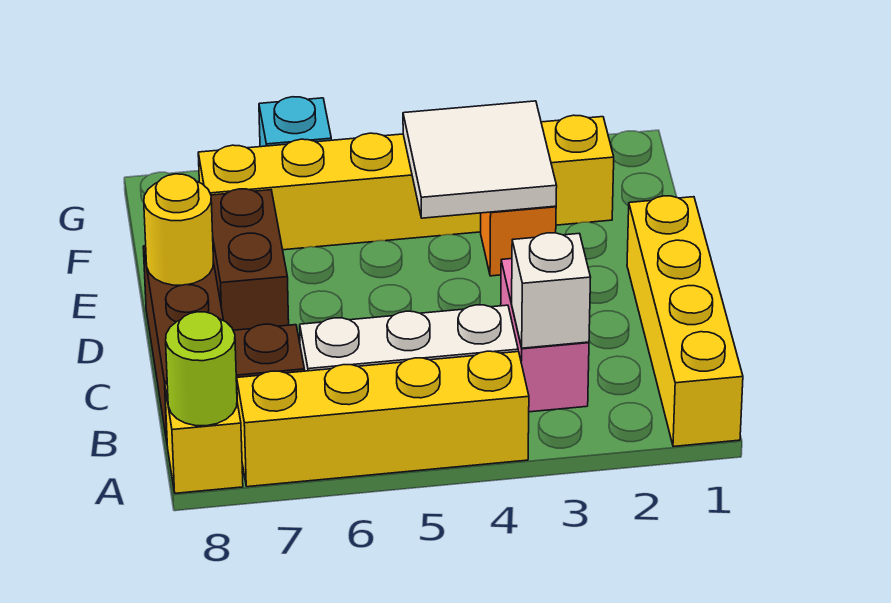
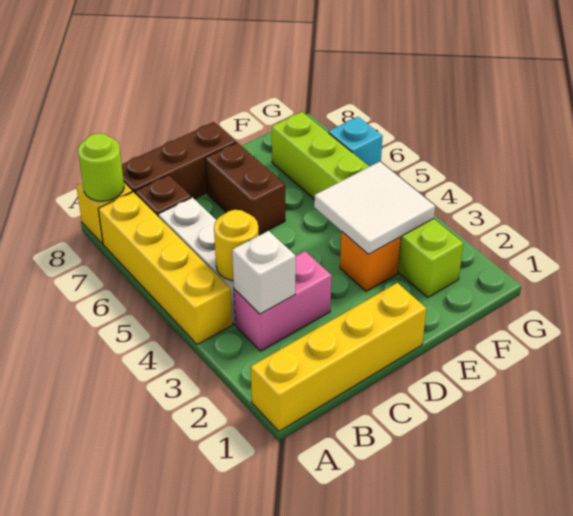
brown brick D7:E7 level 1 -> brown brick D6:D7 level 1
yellow round brick D8 level 2 -> yellow round brick B4 level 2
yellow brick F2:F7 level 1 -> lime brick F2:F7 level 1

